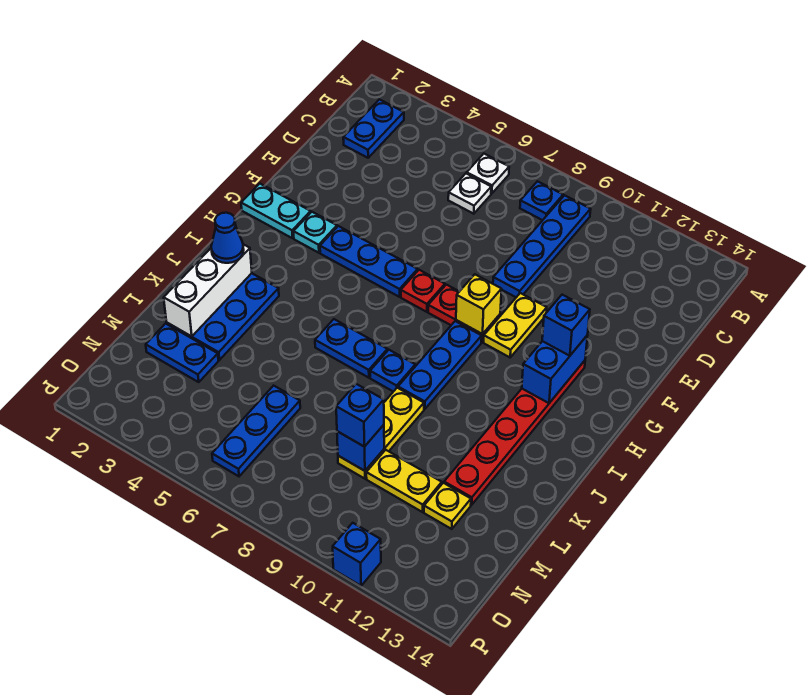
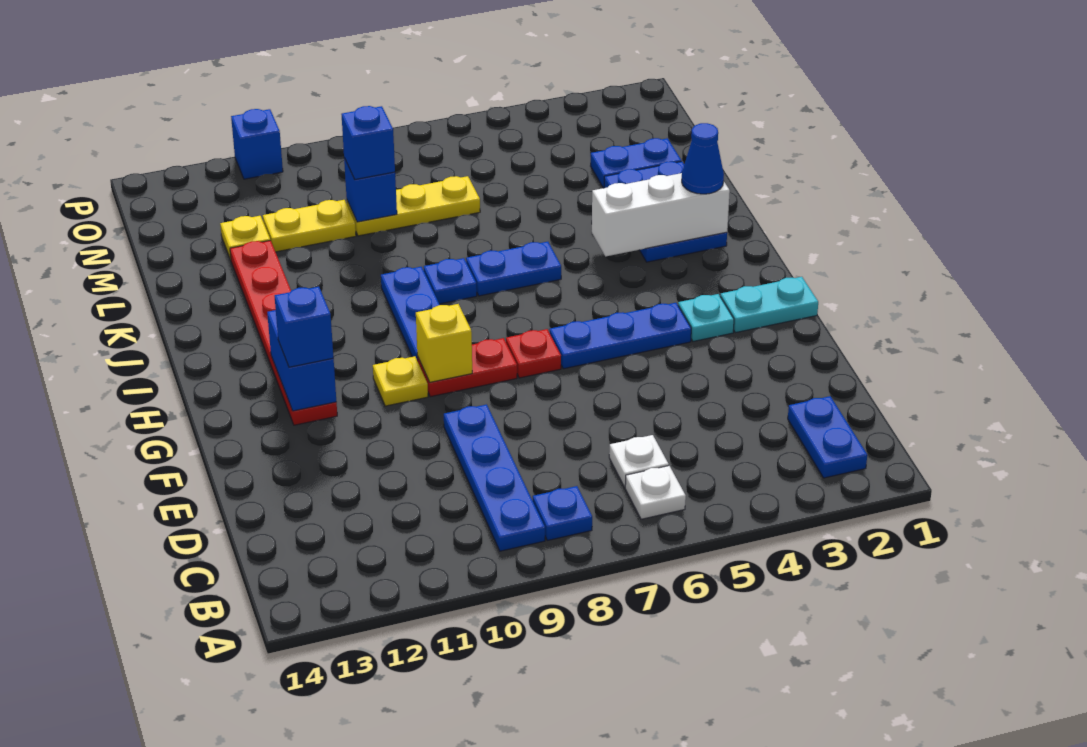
yellow plate F10:G10 level 1 -> yellow plate G10 level 1
white brick J2:L2 level 2 -> white brick J2:J4 level 2
yellow plate K9:M9 level 1 -> yellow plate M7:M9 level 1
blue plate M6:O6 level 1 -> none

